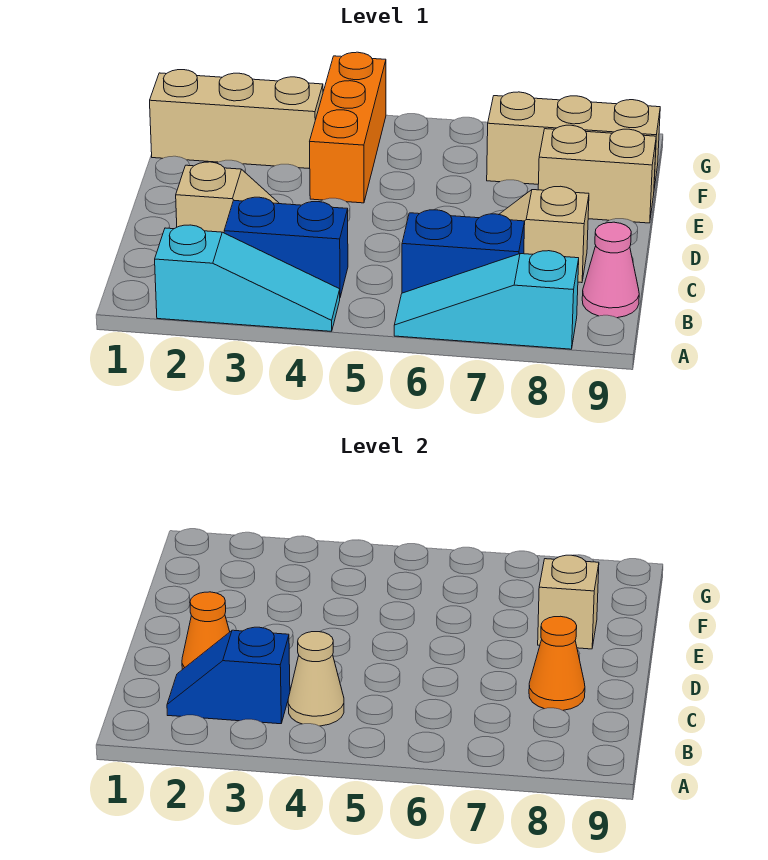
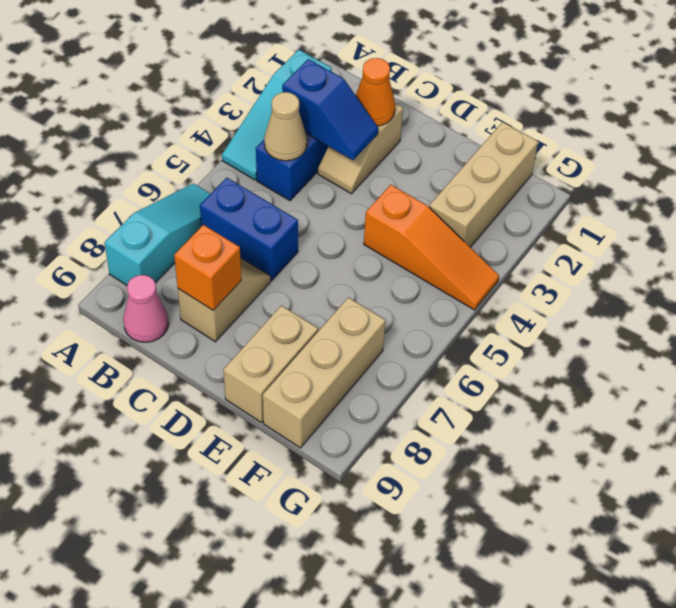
blue slope B2:B3 level 2 top 3 -> blue slope B3:C3 level 2 top B
blue brick B6:B7 level 1 -> blue brick B6:C6 level 1
orange cone C8 level 2 -> orange brick C8 level 2
orange brick E4:G4 level 1 -> orange slope E4:G4 level 1 top E
tan brick E8 level 2 -> none

